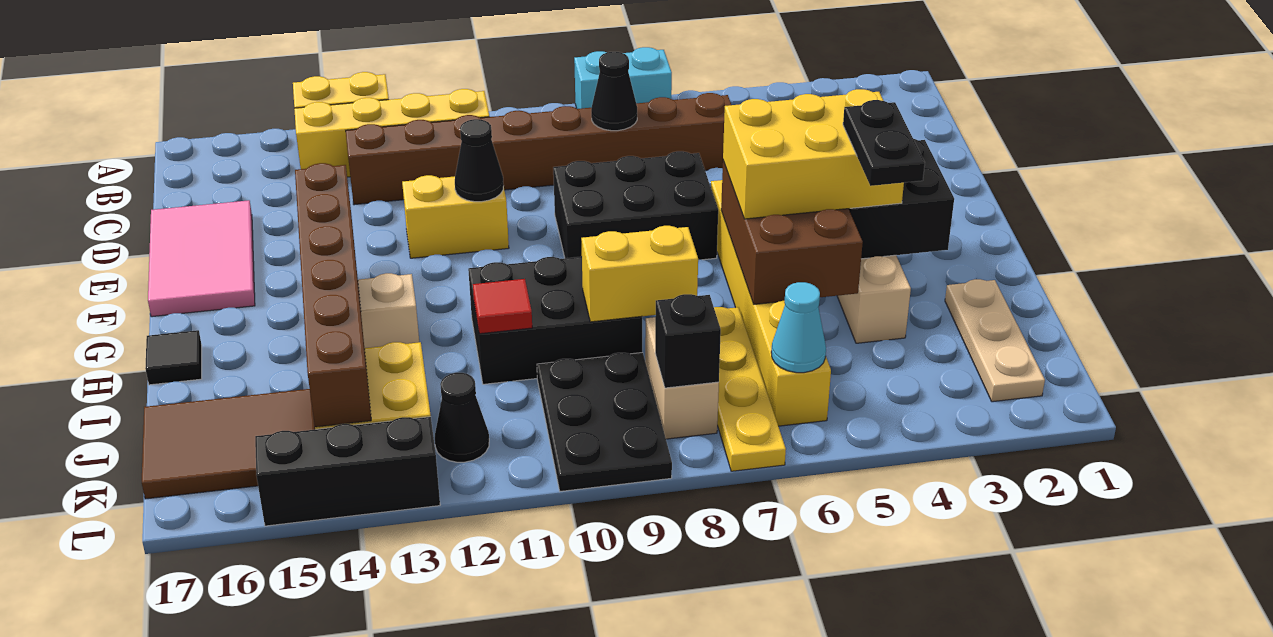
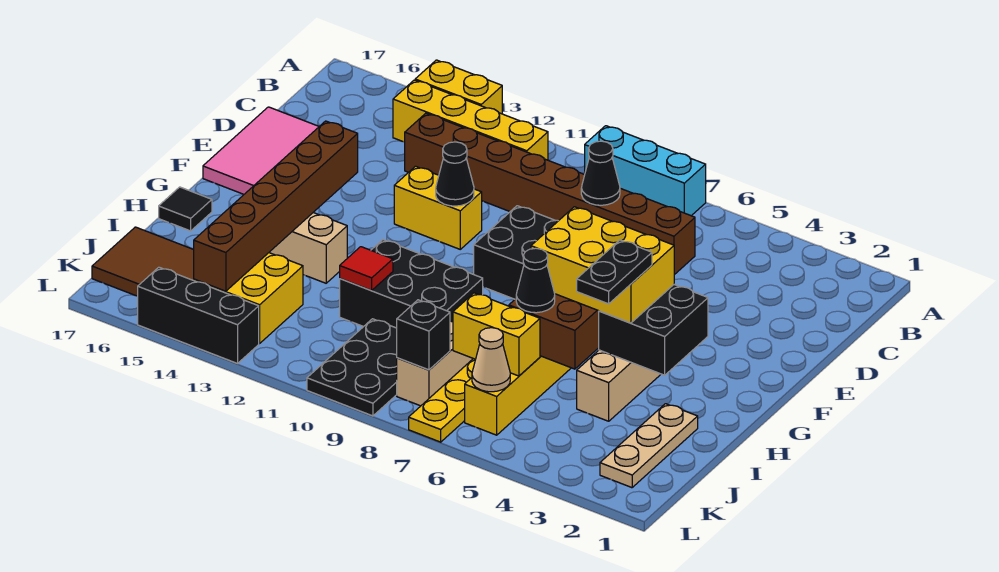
cyan brick A7:A8 level 1 -> cyan brick A7:A9 level 1
yellow brick I8:I9 level 2 -> yellow brick J6:J7 level 2
cyan cone K6 level 2 -> tan cone K6 level 2
black cone K12 level 1 -> black cone I6 level 3

